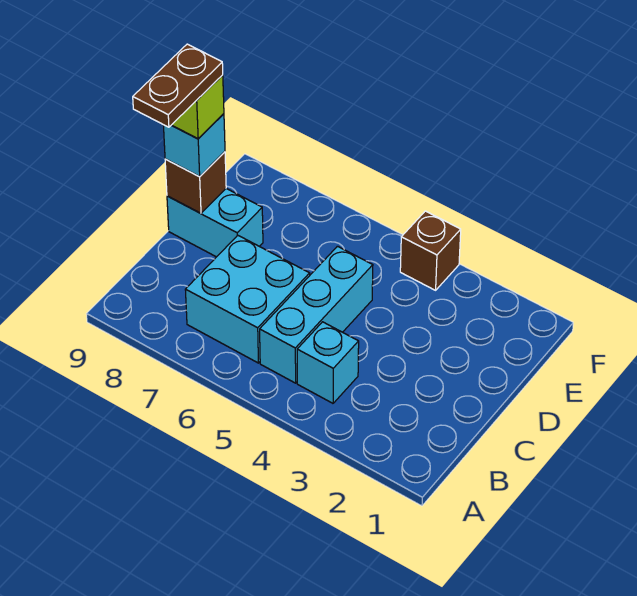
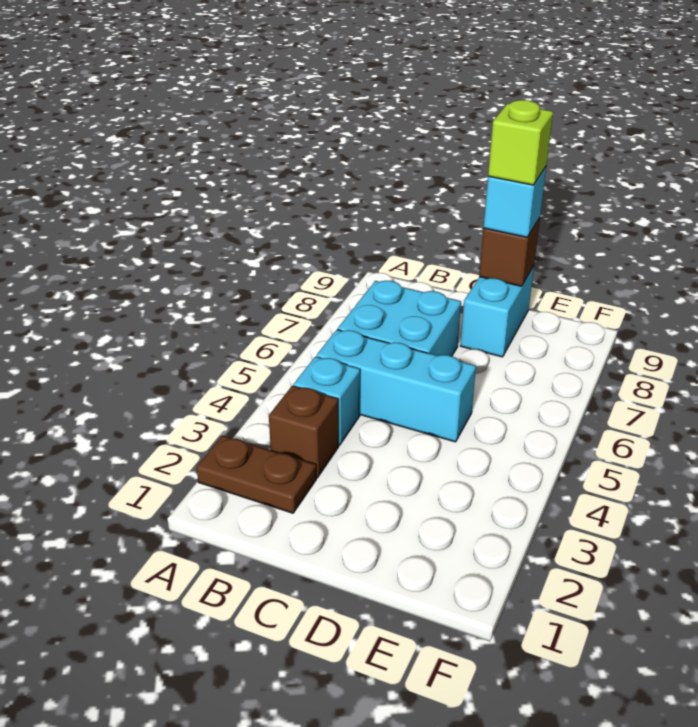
brown plate C9:D9 level 5 -> brown plate A2:B2 level 1
brown brick F4 level 1 -> brown brick B3 level 1

